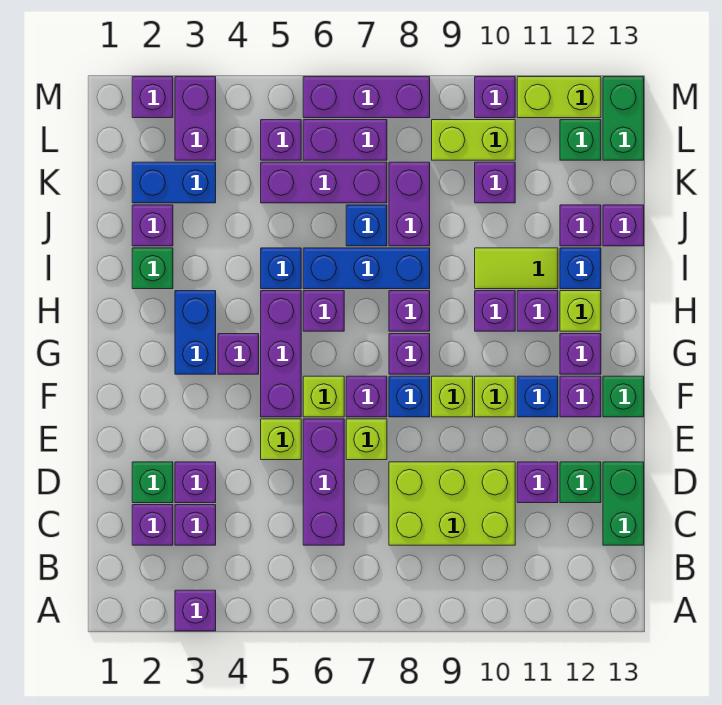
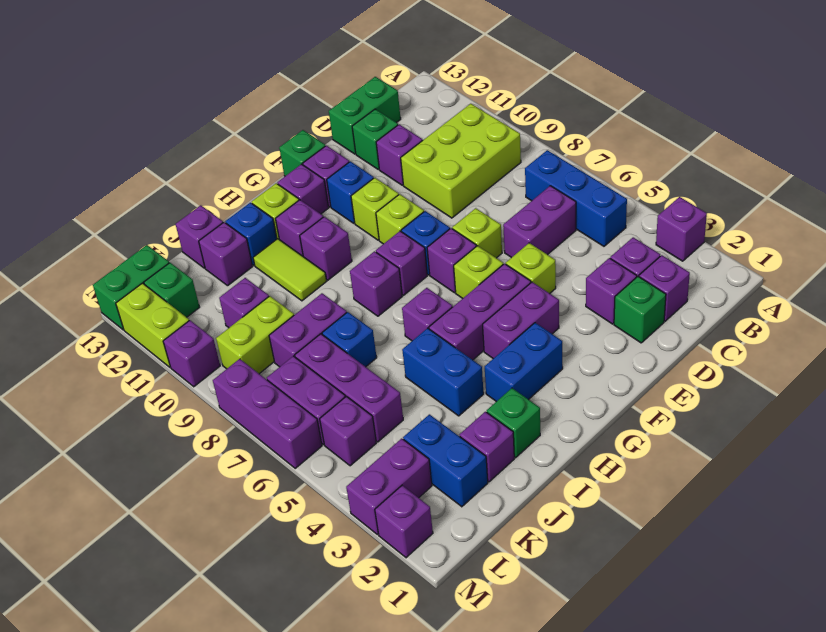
purple brick C6:E6 level 1 -> purple brick C6:D6 level 1
lime brick C8:D10 level 1 -> lime brick B9:D10 level 1
purple brick G4 level 1 -> purple brick F4:G4 level 1
blue brick I5 level 1 -> blue brick I4:I5 level 1
blue brick I6:I8 level 1 -> blue brick B5:B7 level 1
lime brick L9:L10 level 1 -> lime brick K9:L9 level 1

